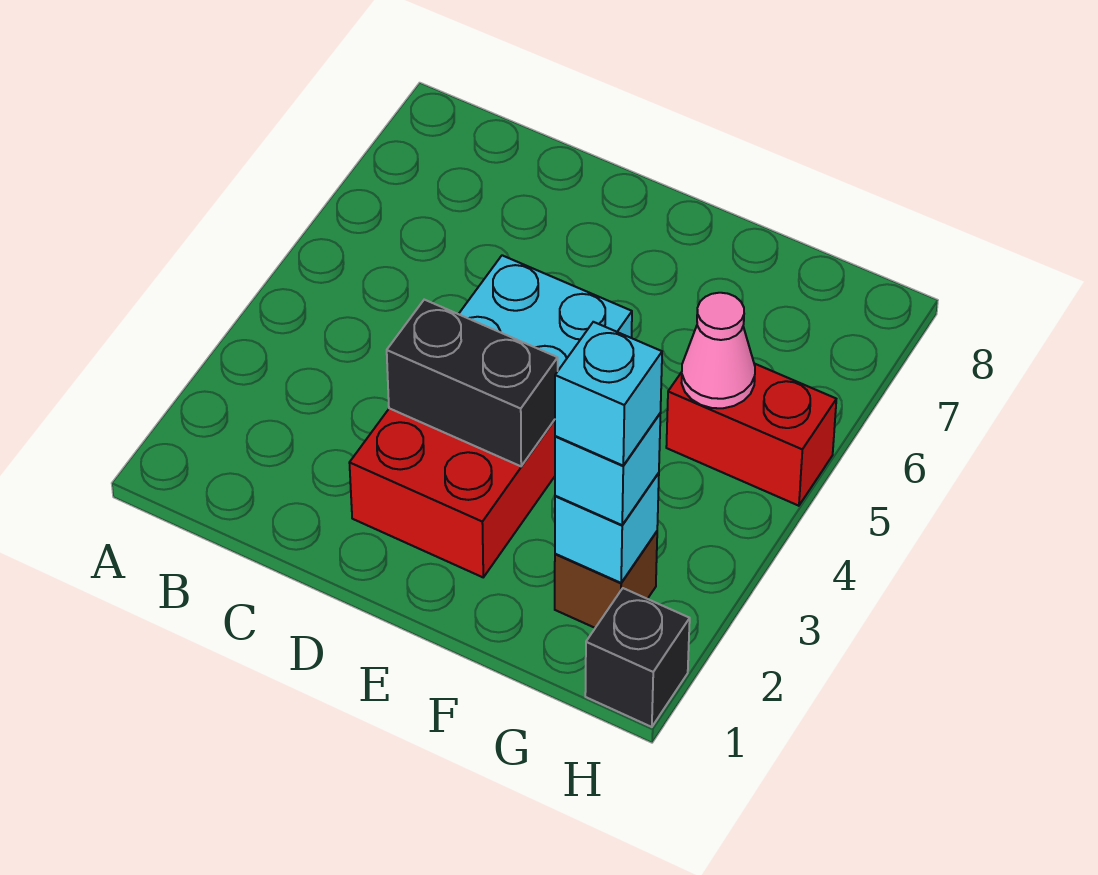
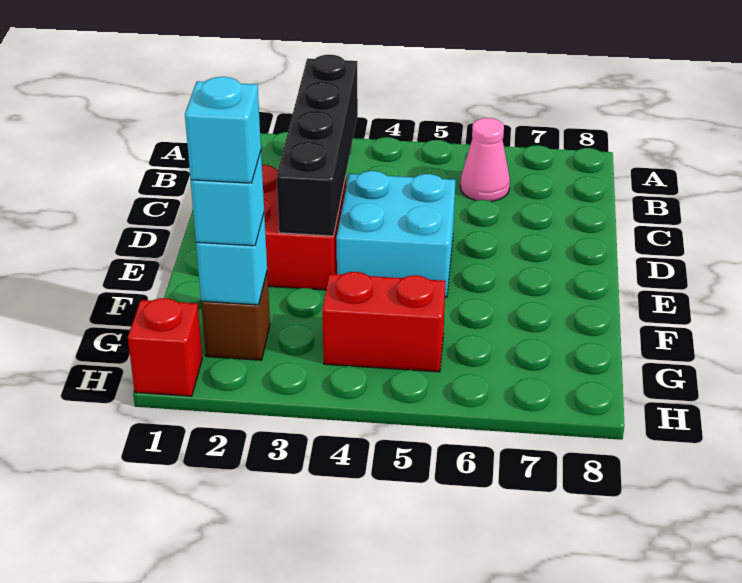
black brick D3:E3 level 2 -> black brick B3:E3 level 2
red brick G5:H5 level 1 -> red brick G4:G5 level 1
pink cone G5 level 2 -> pink cone B6 level 1
black brick H1 level 1 -> red brick H1 level 1

